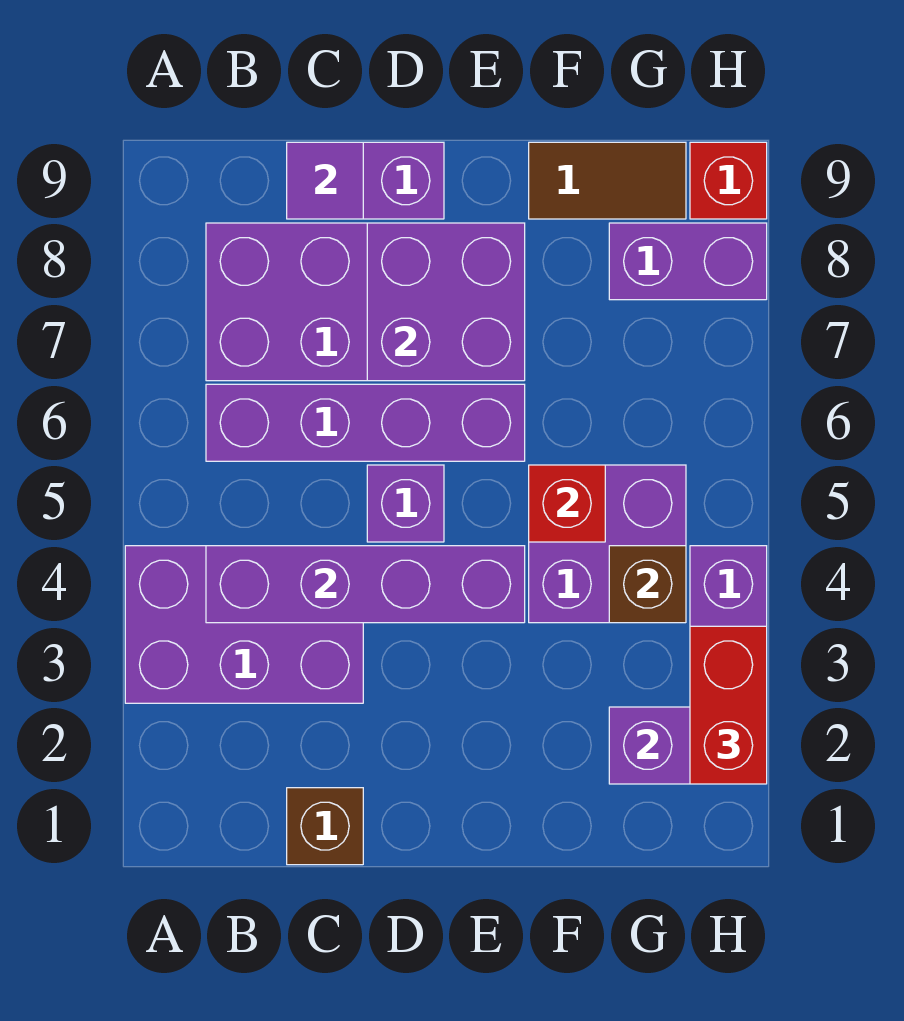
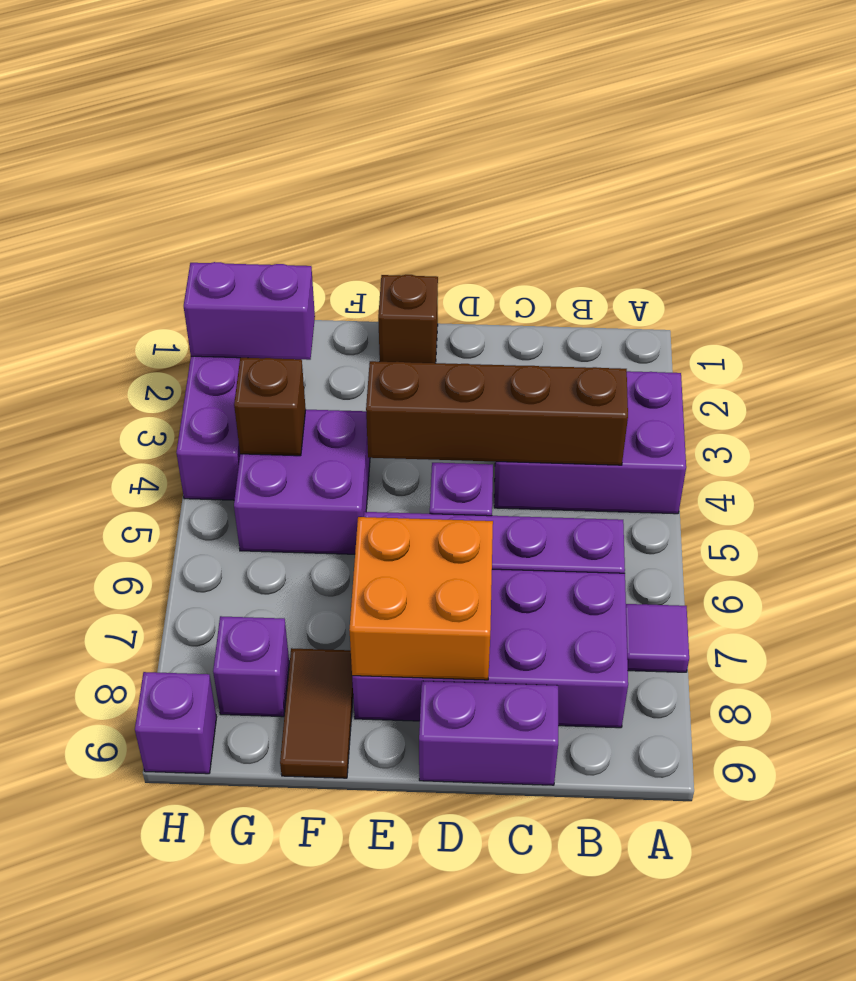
purple brick B4:E4 level 2 -> brown brick B4:E4 level 2
brown brick C1 level 1 -> brown brick E1 level 1
purple tile C9 level 2 -> purple tile A7 level 1
purple brick D7:E8 level 2 -> orange brick D7:E8 level 2
red brick F5 level 2 -> none
brown tile F9:G9 level 1 -> brown tile F8:F9 level 1
purple brick G8:H8 level 1 -> purple brick G8 level 1
red brick H2:H3 level 3 -> none
red brick H9 level 1 -> purple brick H9 level 1

